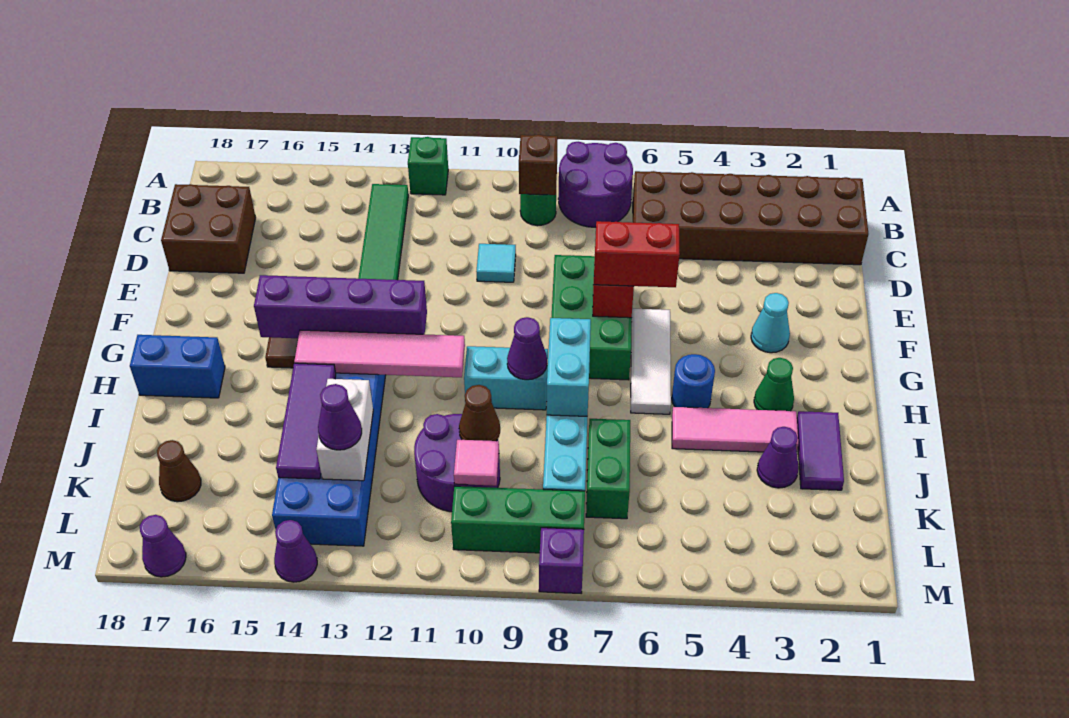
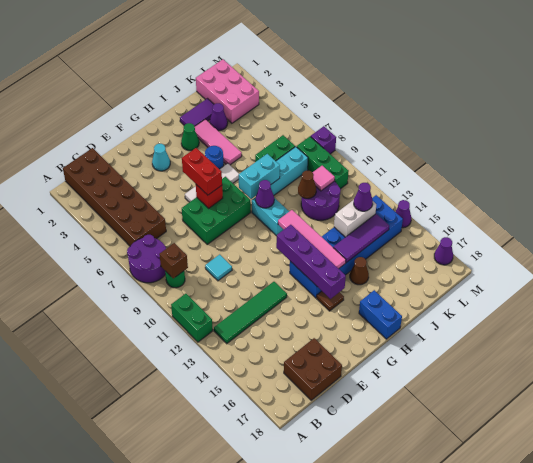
green brick A12 level 1 -> green brick A11:A12 level 1
none -> pink brick K1:L3 level 1
brown cone K17 level 1 -> brown cone I15 level 1

